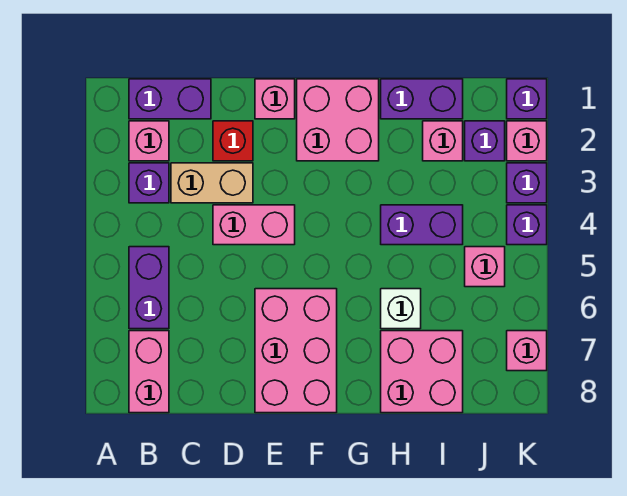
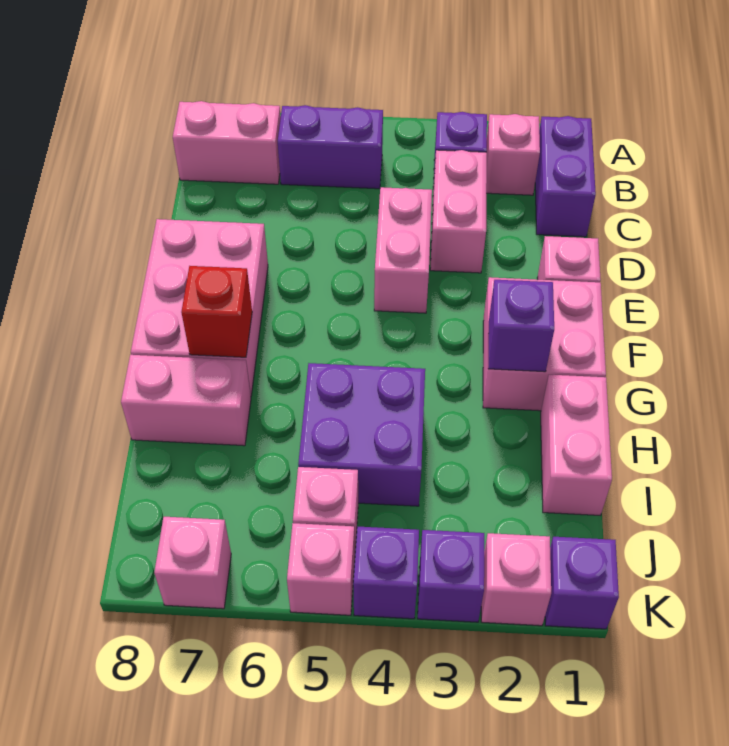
tan brick C3:D3 level 1 -> pink brick C3:D3 level 1
red brick D2 level 1 -> red brick G7 level 2
pink brick E6:F8 level 1 -> pink brick E7:G8 level 1
purple brick H1:I1 level 1 -> pink brick H1:I1 level 1
purple brick H4:I4 level 1 -> purple brick H4:I5 level 1
white brick H6 level 1 -> none
pink brick H7:I8 level 1 -> pink brick H7:H8 level 1
pink brick I2 level 1 -> pink brick K5 level 1
purple brick J2 level 1 -> purple brick G2 level 2

